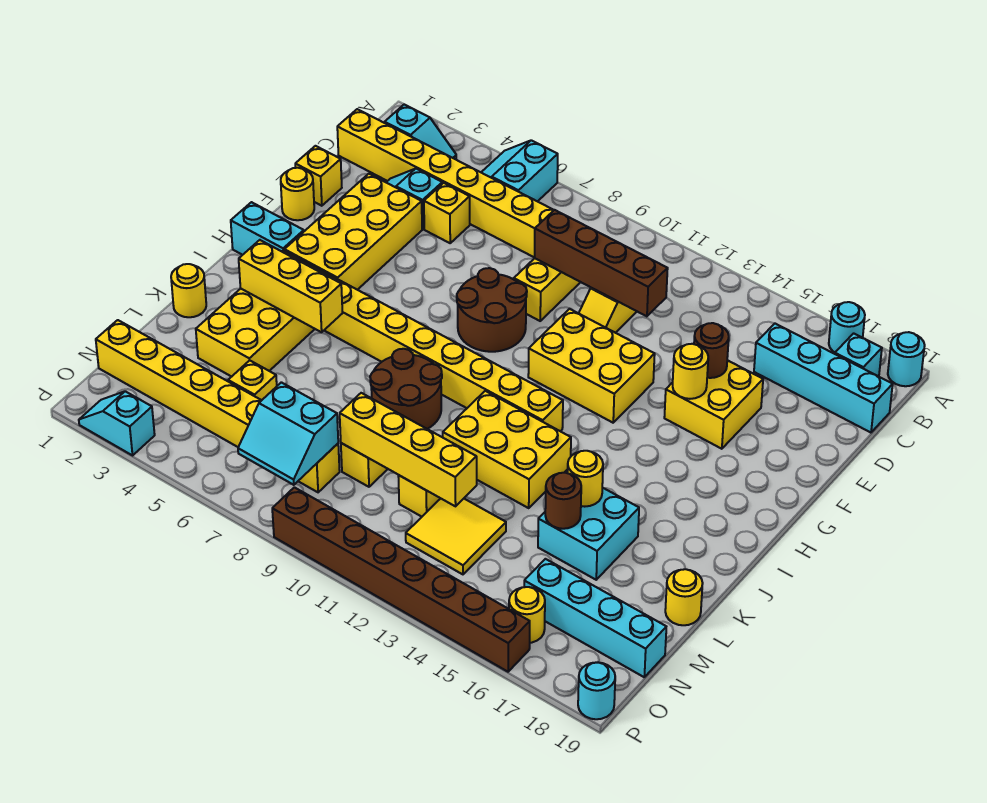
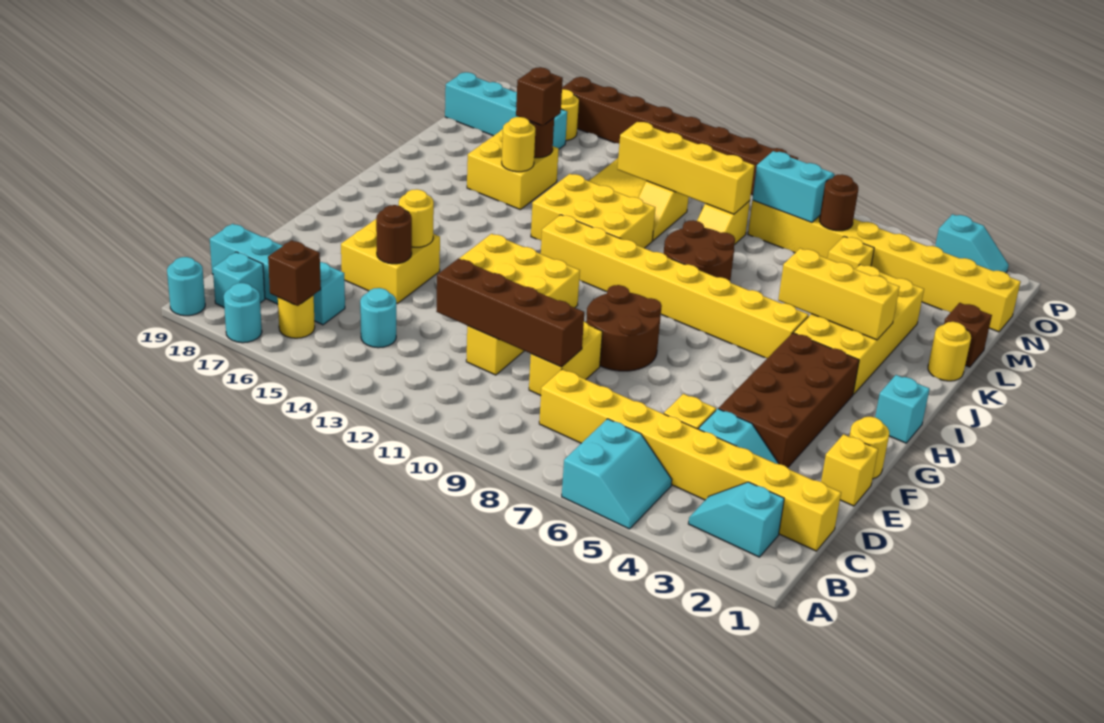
none -> brown brick B16 level 2
yellow brick E3:H4 level 1 -> brown brick E3:H4 level 1
cyan brick H1:H2 level 1 -> cyan brick H1 level 1
cyan brick K15:L16 level 1 -> yellow brick K15:L16 level 1
none -> brown brick L1 level 1
none -> brown brick L15 level 3
yellow round brick L19 level 1 -> yellow round brick B16 level 1
none -> brown round brick N6 level 2
cyan round brick P19 level 1 -> cyan round brick C14 level 1

